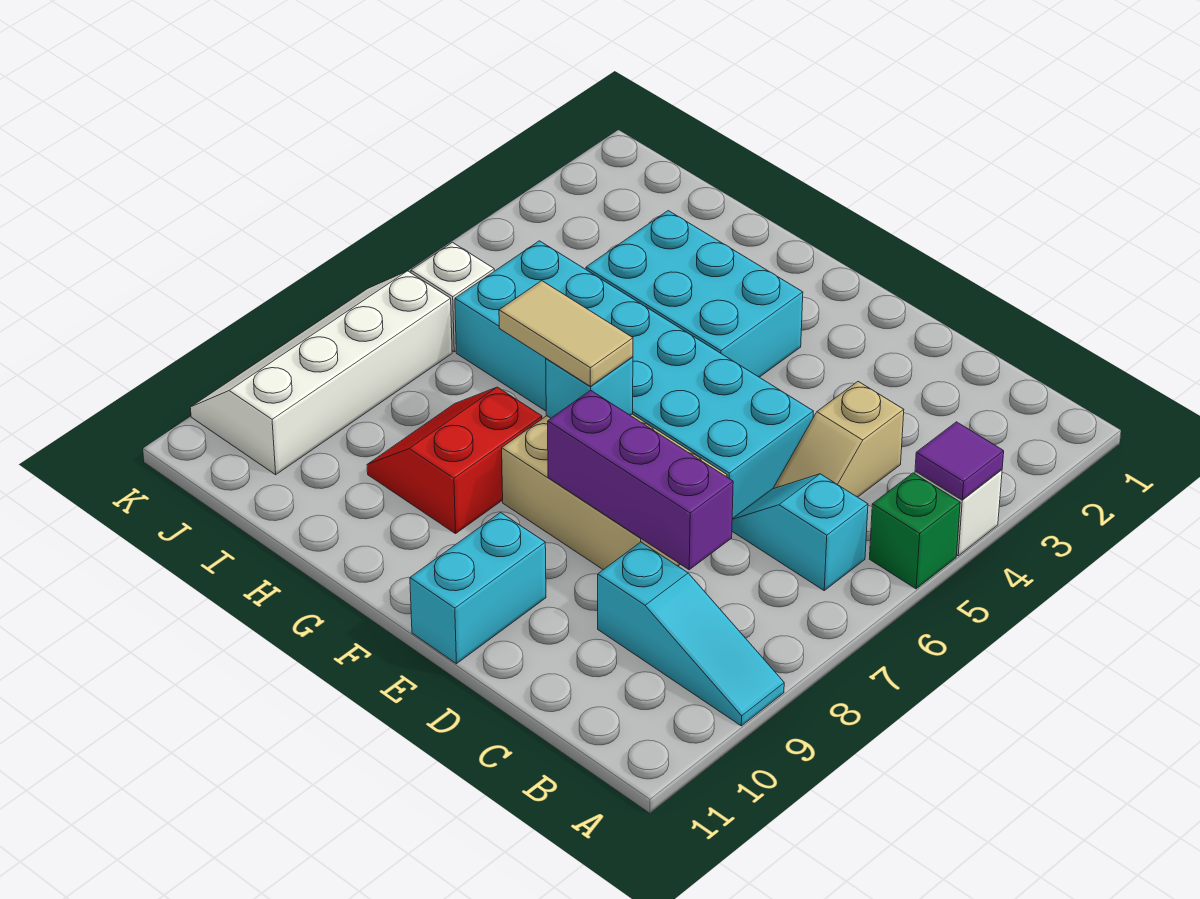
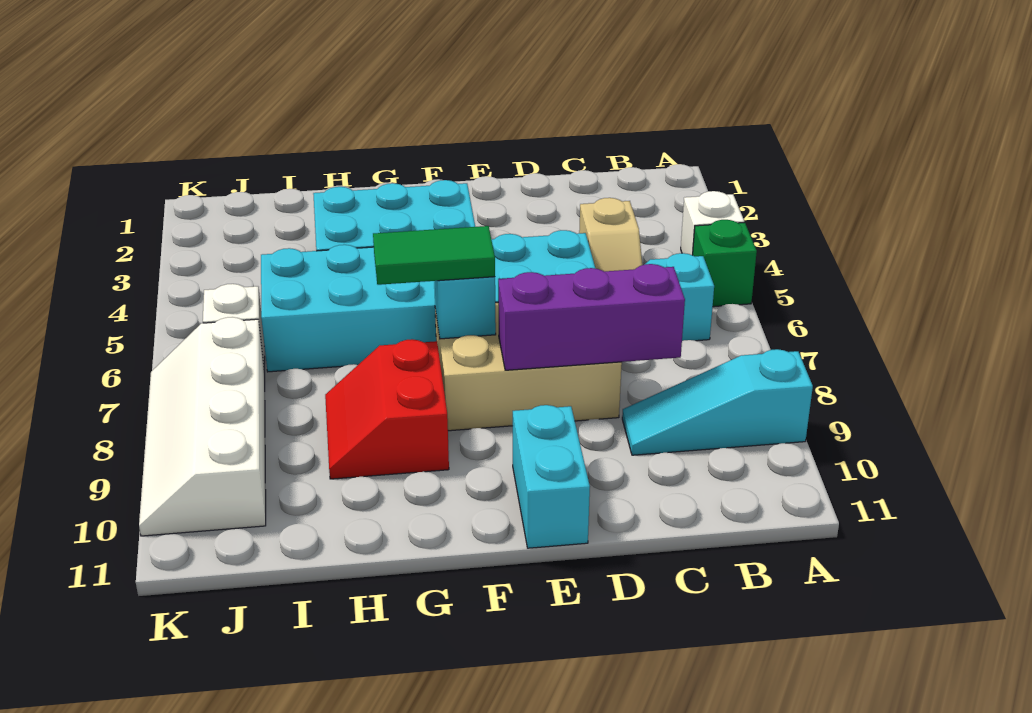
purple tile A4 level 2 -> none
cyan slope A9:C9 level 1 top C -> cyan slope A9:C9 level 1 top A
tan tile F7:G7 level 3 -> green tile F7:G7 level 3

